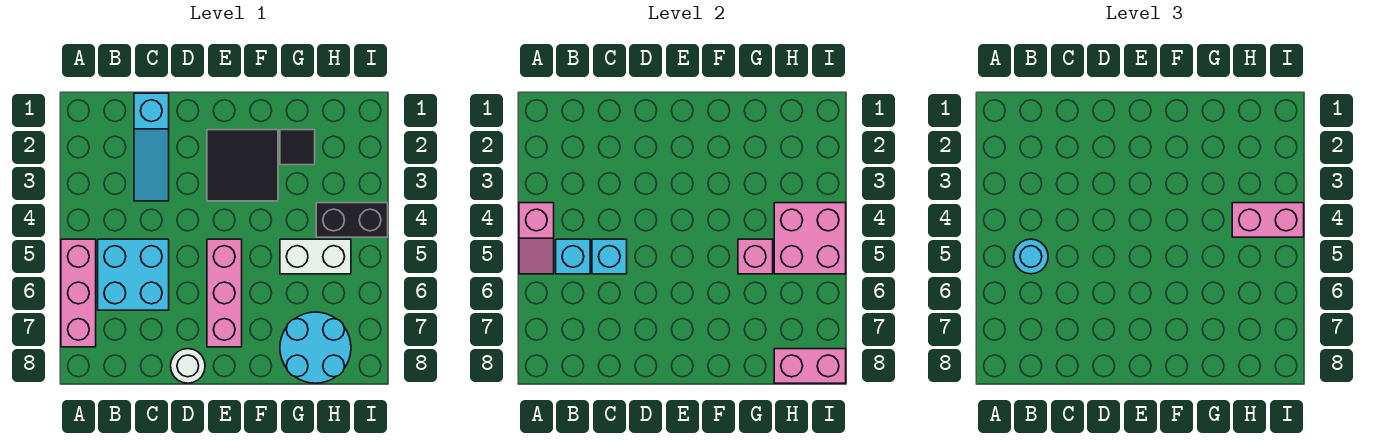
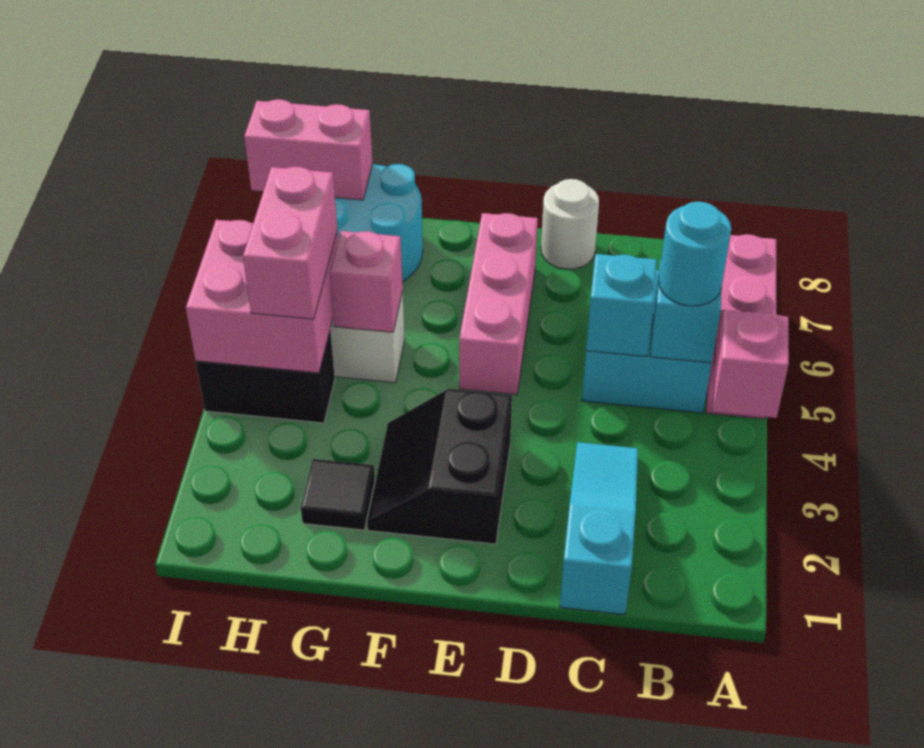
black tile E2:F3 level 1 -> black slope E2:F3 level 1 top E
pink brick H4:I4 level 3 -> pink brick H4:H5 level 3

